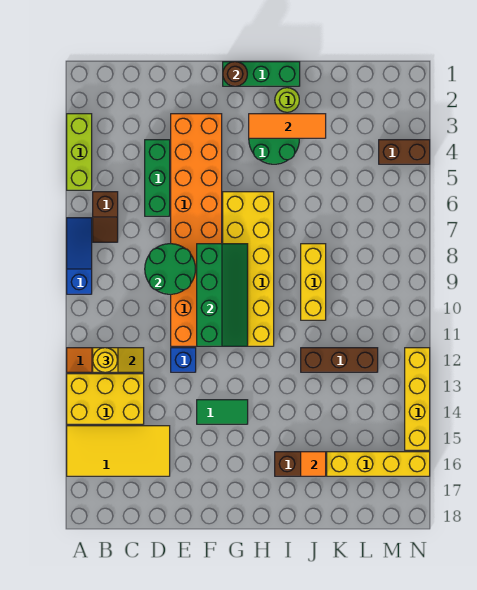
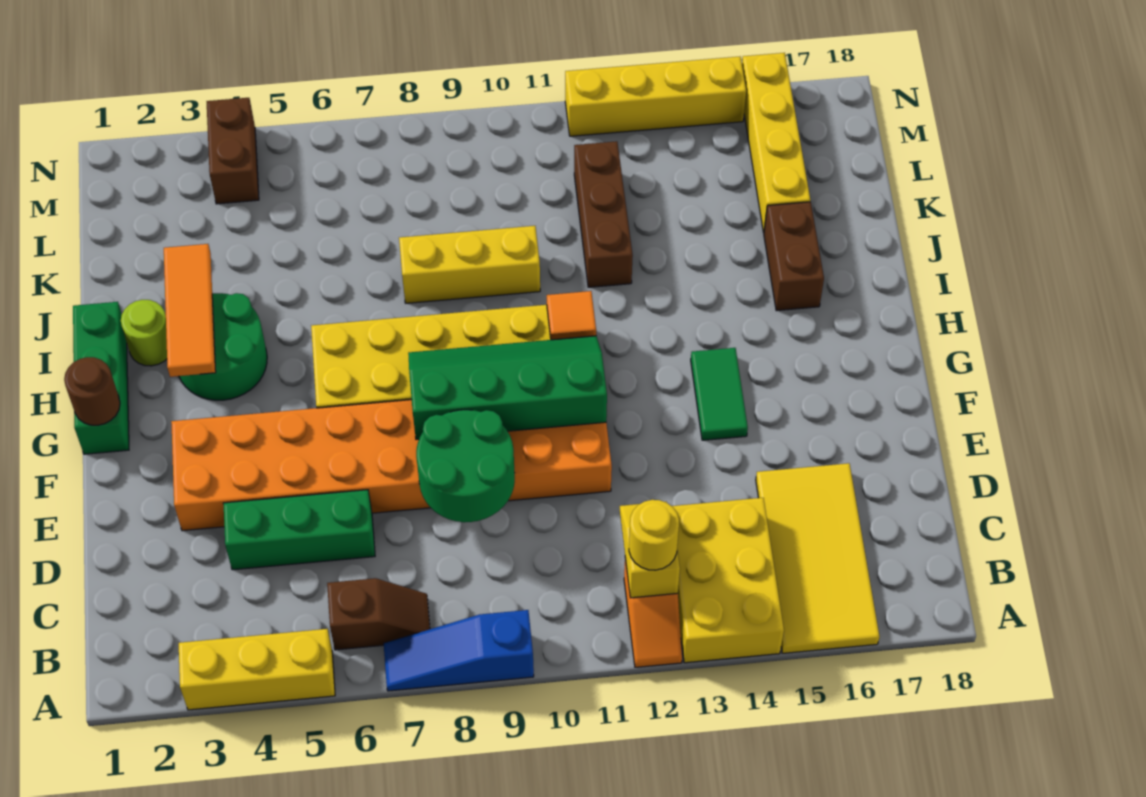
lime brick A3:A5 level 1 -> yellow brick A3:A5 level 1
blue brick E12 level 1 -> none
orange tile J16 level 2 -> orange tile H11 level 2

